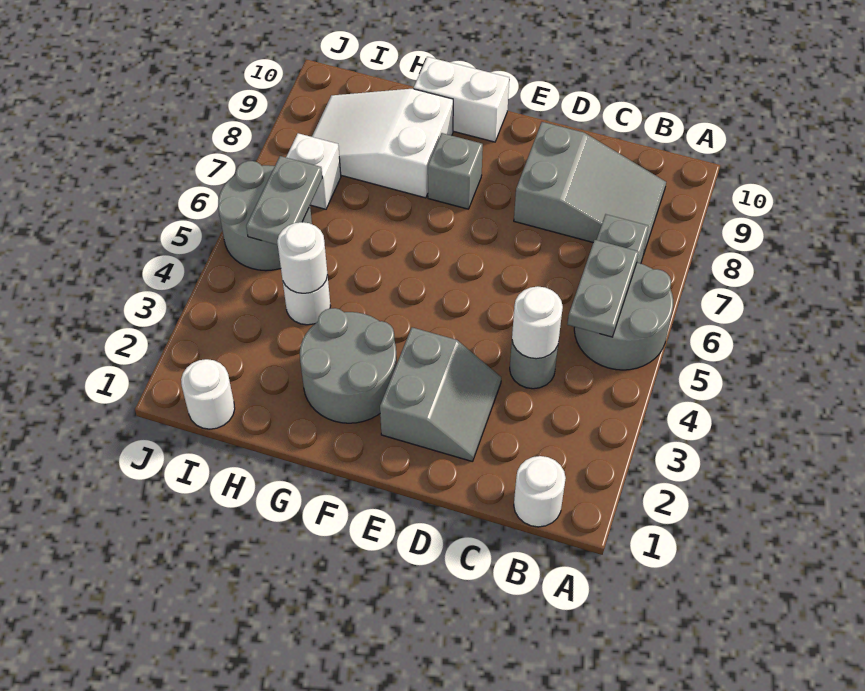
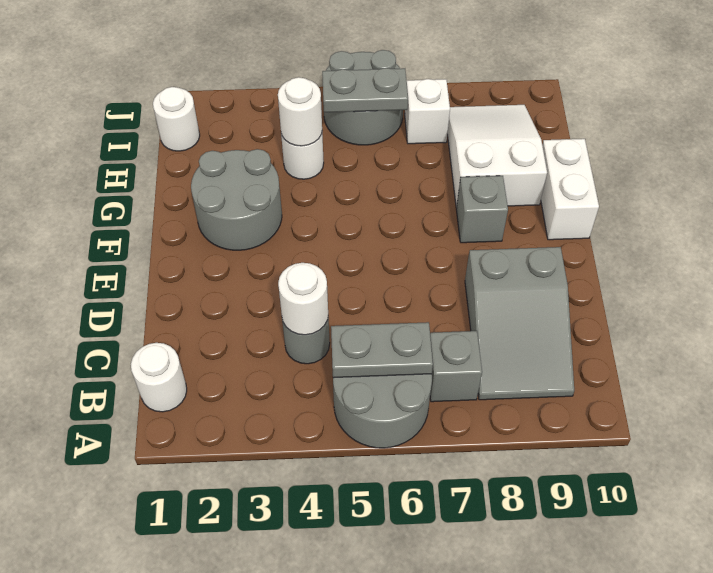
grey slope D2:E3 level 1 top E -> none

